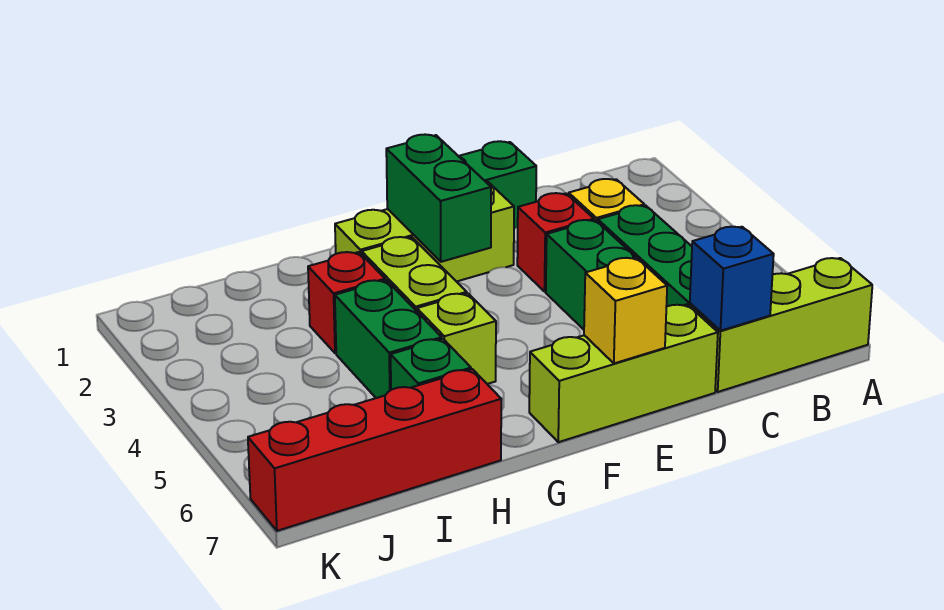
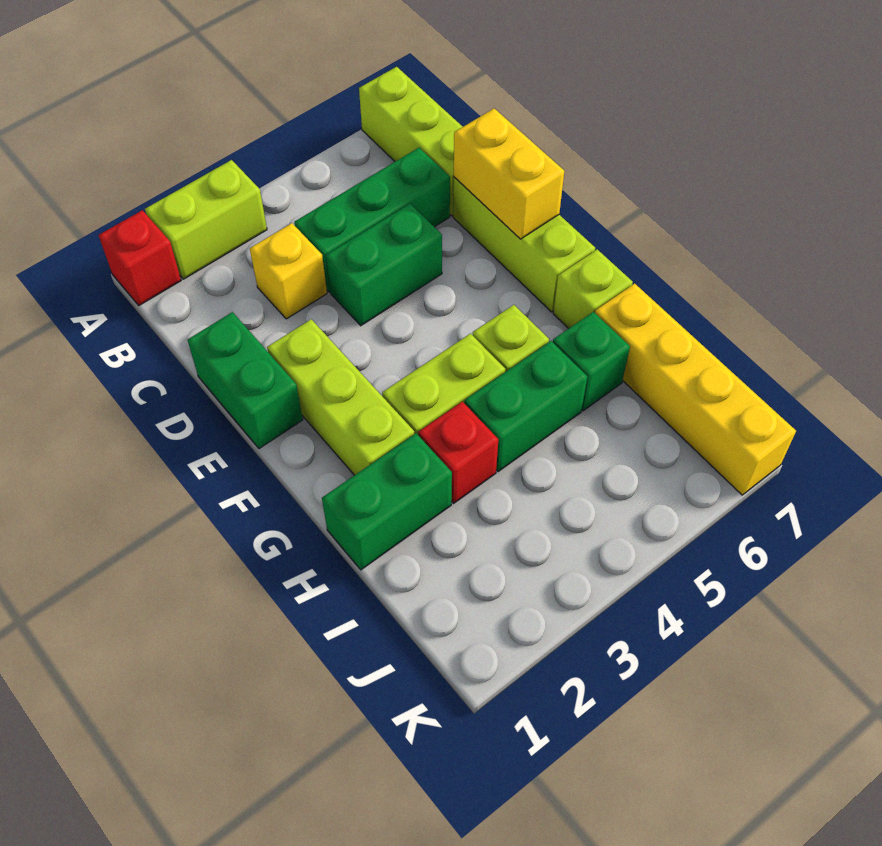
none -> lime brick A2:A3 level 1
blue brick C7 level 2 -> none
red brick D3 level 1 -> red brick A1 level 1
yellow brick E7 level 2 -> yellow brick D7:E7 level 2
green brick F2:F3 level 2 -> green brick H1:H2 level 1
none -> lime brick G7 level 1
red brick H7:K7 level 1 -> yellow brick H7:K7 level 1

